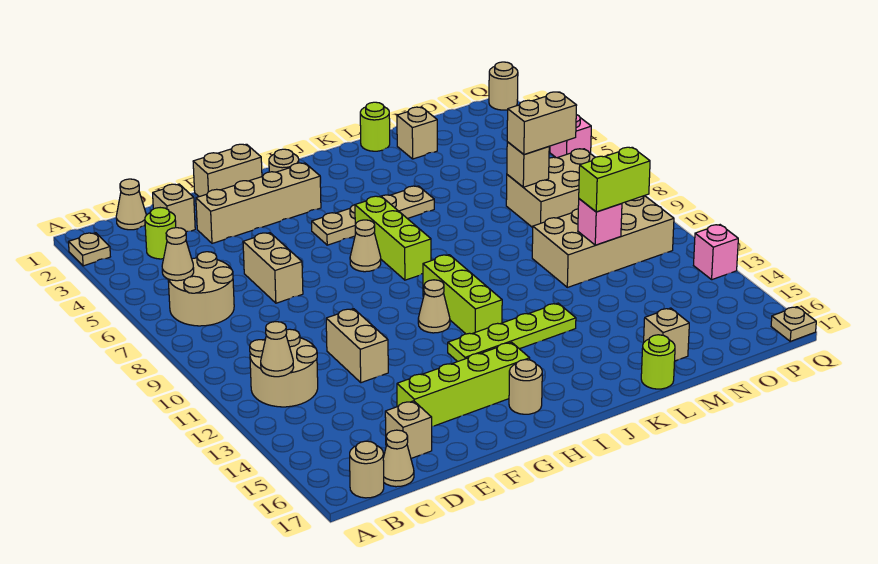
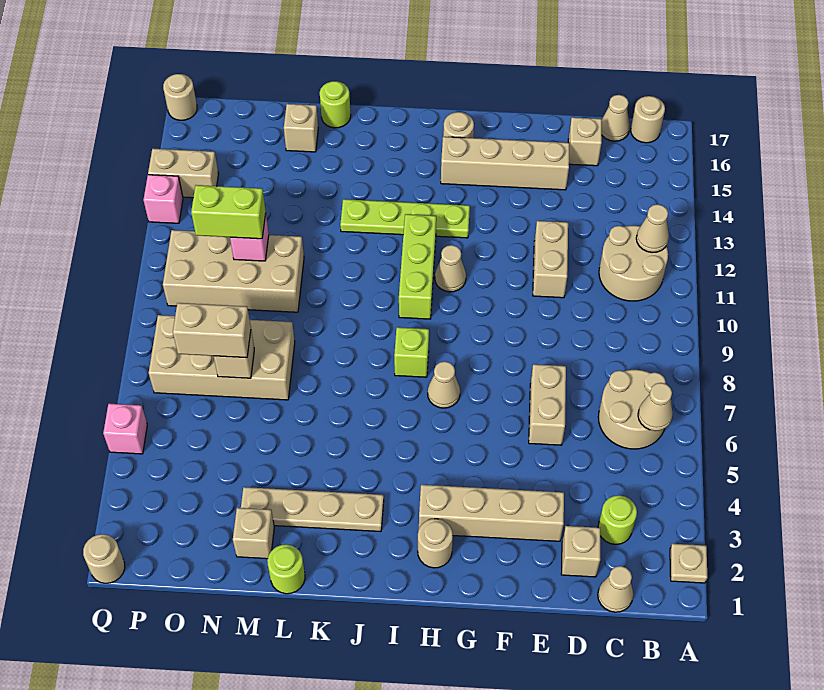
lime brick E15:H15 level 1 -> tan brick E15:H15 level 1
tan brick F1:G1 level 1 -> tan brick P14:Q14 level 1
tan plate H5:K5 level 1 -> tan plate J3:M3 level 1
lime brick I6:I8 level 1 -> lime brick I8 level 1
tan brick N7:P8 level 1 -> tan brick M7:P8 level 1
tan plate Q17 level 1 -> tan round brick Q17 level 1

